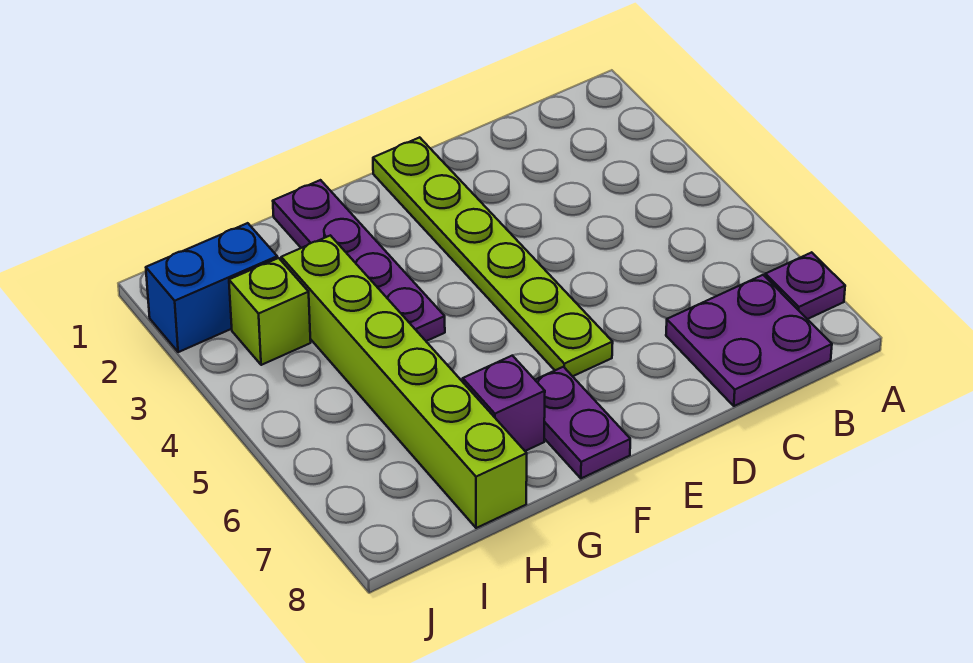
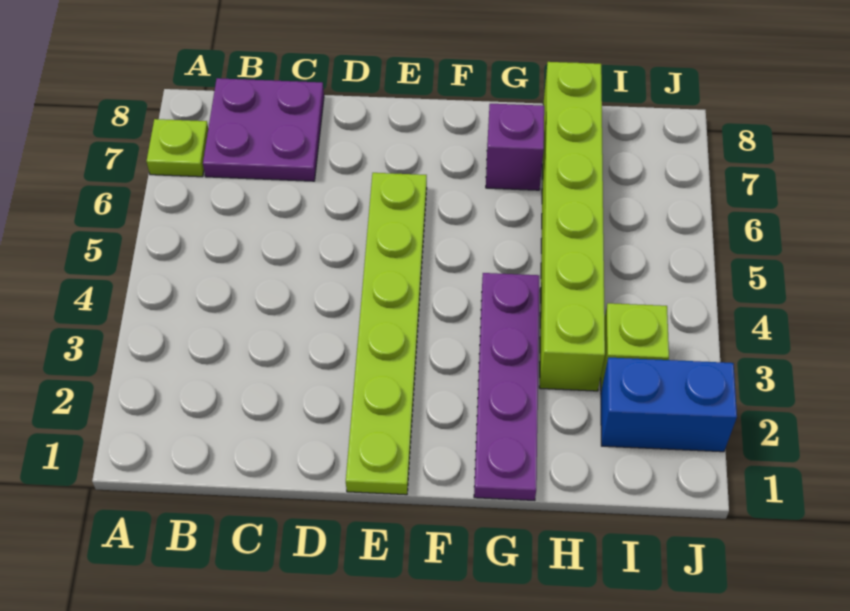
purple plate A7 level 1 -> lime plate A7 level 1
purple plate F7:F8 level 1 -> none

